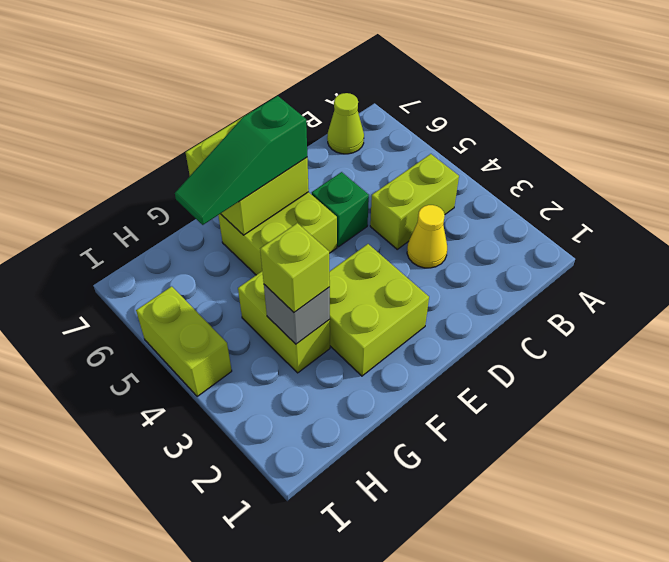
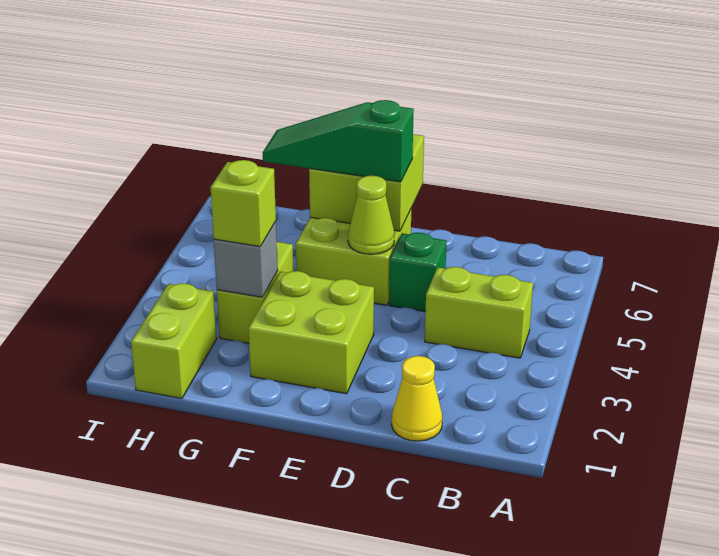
lime cone B7 level 1 -> lime cone E5 level 2
yellow cone C3 level 1 -> yellow cone C1 level 1
lime brick I4:I5 level 1 -> lime brick H1:H2 level 1

